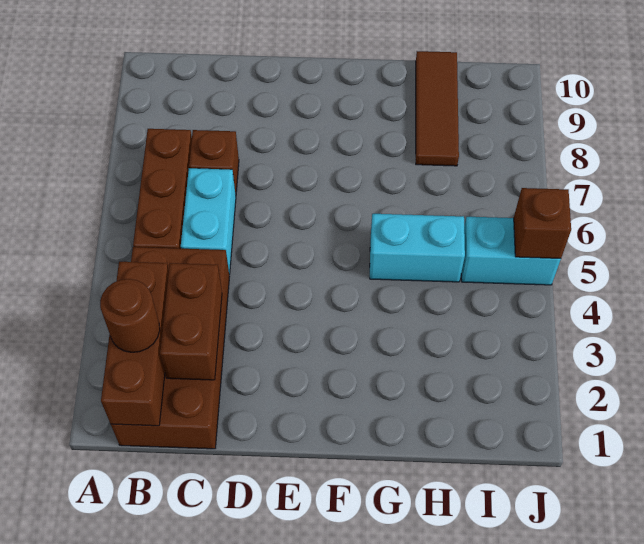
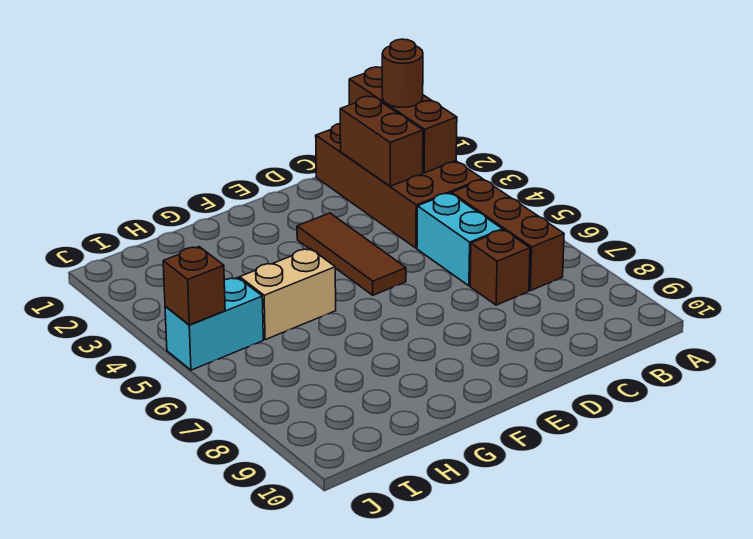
cyan brick G5:H5 level 1 -> tan brick G5:H5 level 1
brown tile H8:H10 level 1 -> brown tile E3:E5 level 1

